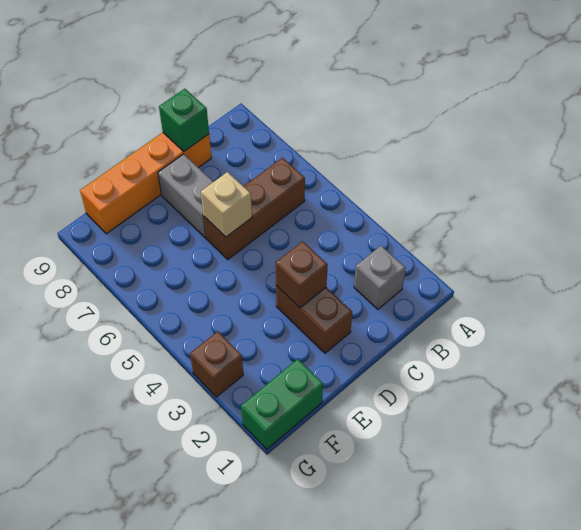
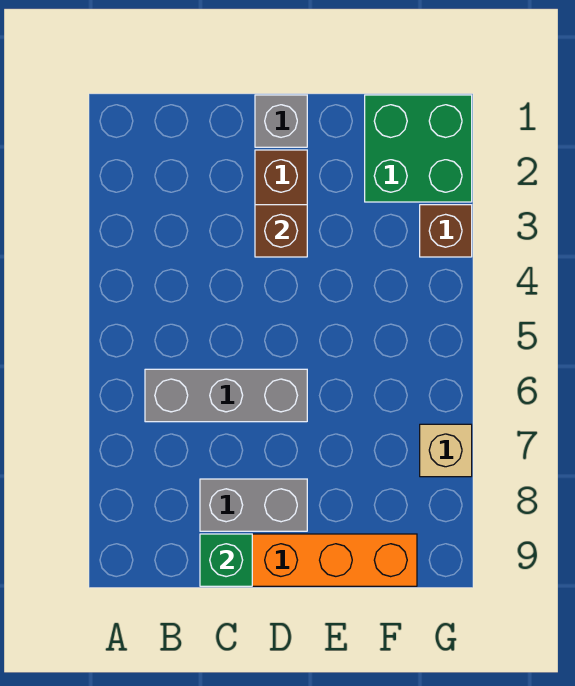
grey brick B2 level 1 -> grey brick D1 level 1
brown brick B6:D6 level 1 -> grey brick B6:D6 level 1
tan brick D6 level 2 -> tan brick G7 level 1
grey brick D7:D8 level 1 -> grey brick C8:D8 level 1
green brick F1:G1 level 1 -> green brick F1:G2 level 1

